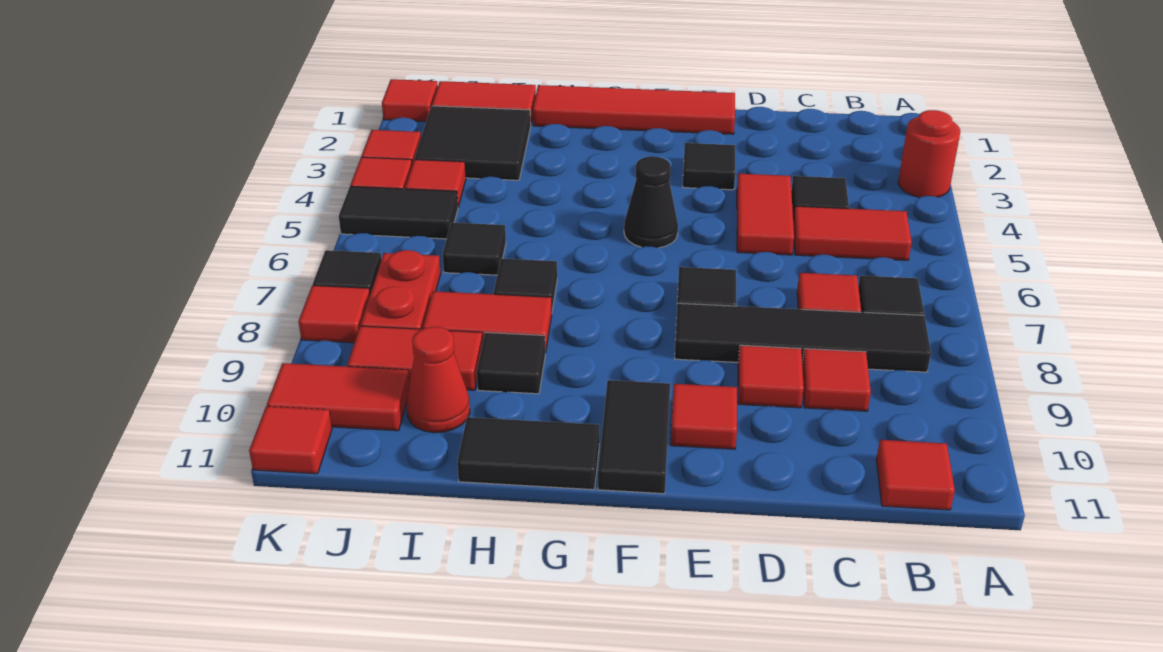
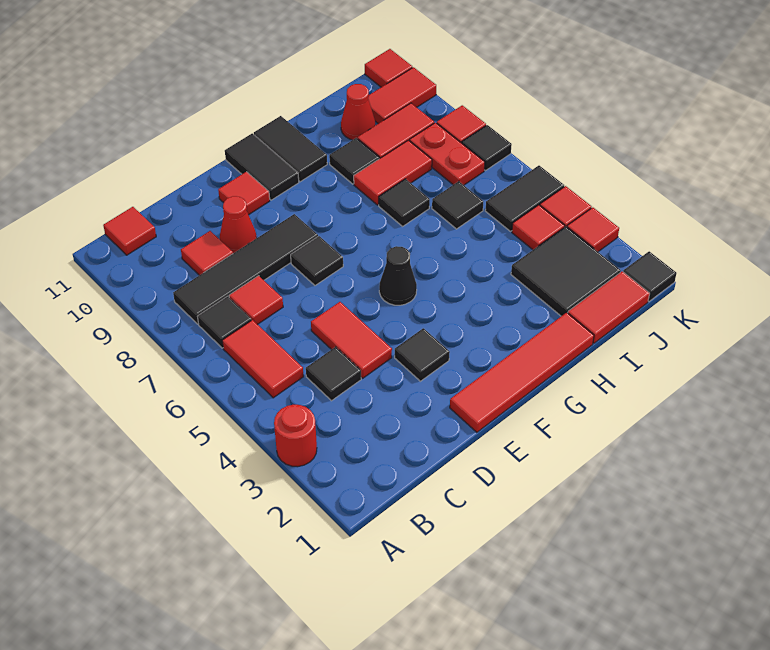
red tile B5:C5 level 1 -> red tile B5:B6 level 1
red tile D9 level 1 -> red cone D9 level 1
black tile G11:H11 level 1 -> black tile G10:G11 level 1
red tile K1 level 1 -> black tile K1 level 1

